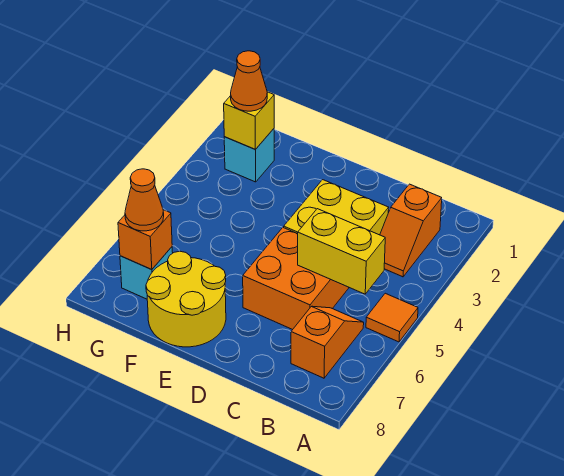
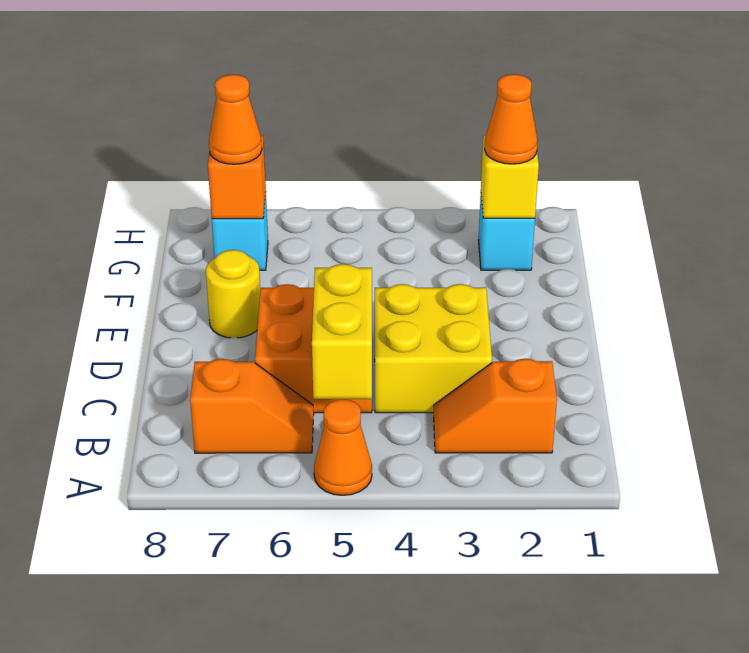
orange tile A5 level 1 -> orange cone A5 level 1
yellow round brick E7:F8 level 1 -> yellow round brick E7 level 1

